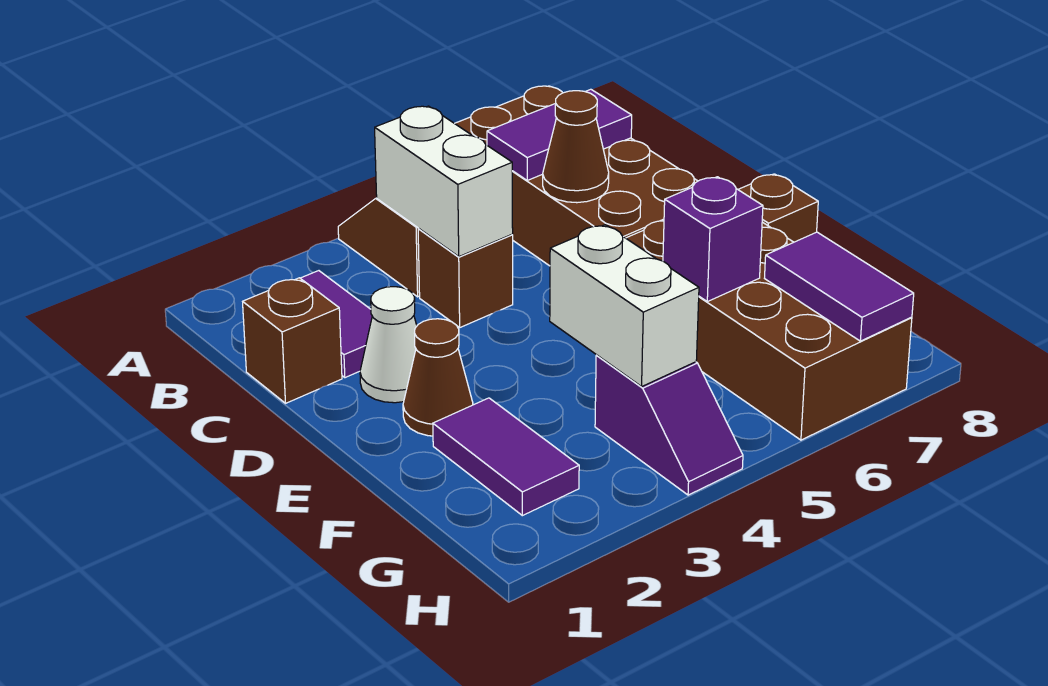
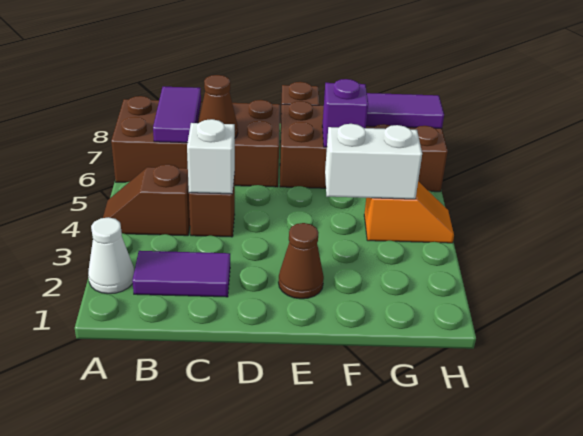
white brick B4:C4 level 2 -> white brick C4 level 2
brown brick C1 level 1 -> none
white cone D2 level 1 -> white cone A2 level 1
purple tile F2:G2 level 1 -> none
purple slope G4:H4 level 1 top G -> orange slope G4:H4 level 1 top G

